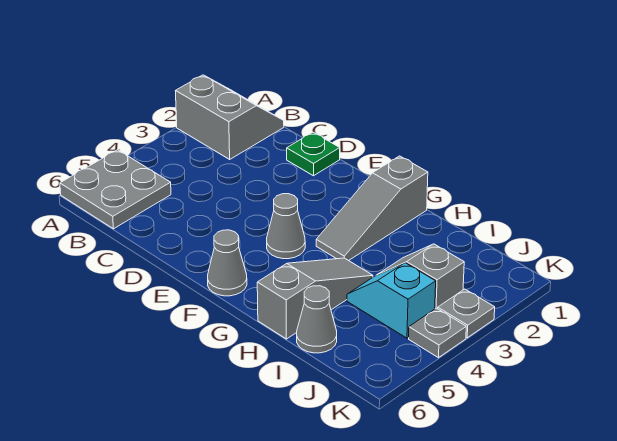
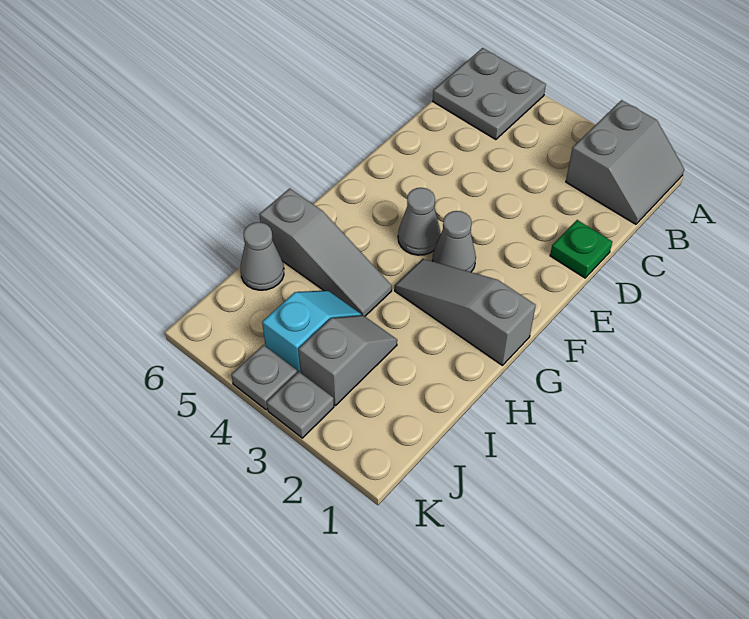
grey cone F6 level 1 -> grey cone F3 level 1

